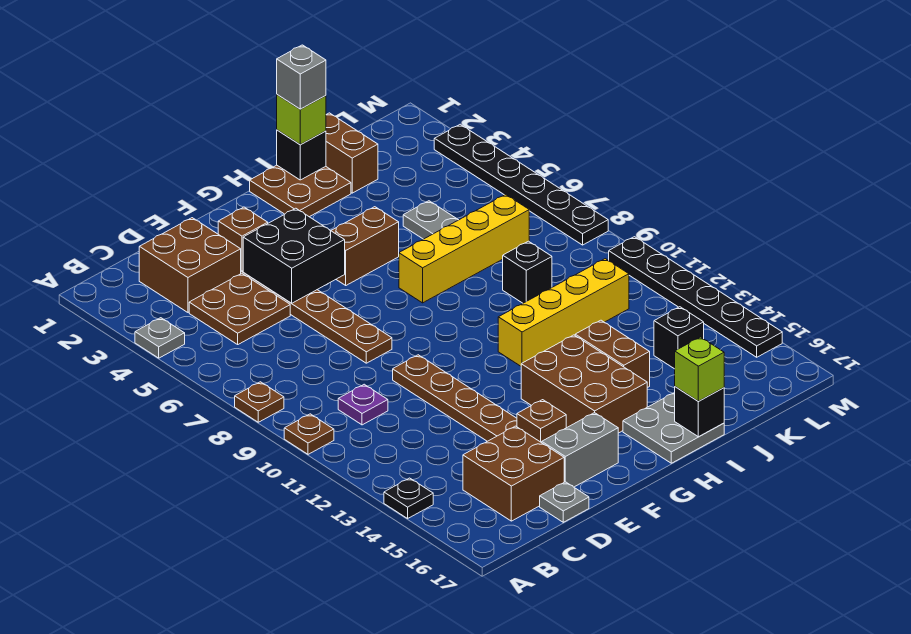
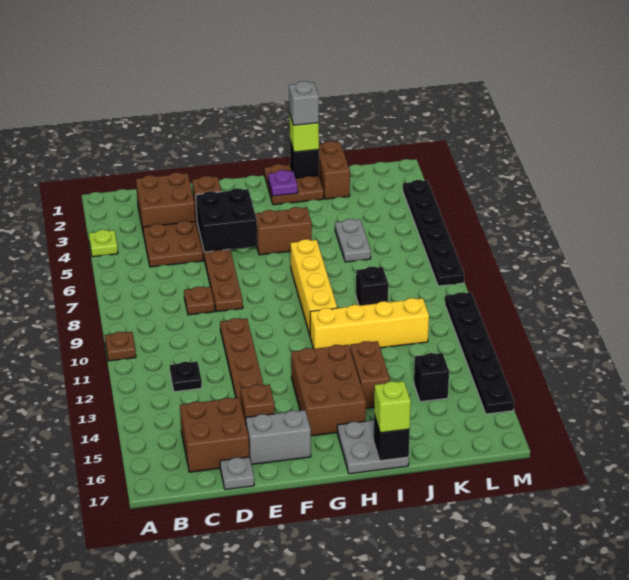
grey plate A4 level 1 -> lime plate A4 level 1
brown plate A8 level 1 -> brown plate D8 level 1
black plate A14 level 1 -> black plate C12 level 1
purple plate C10 level 1 -> purple plate H2 level 2
yellow brick H7:K7 level 1 -> yellow brick H7:H10 level 1

